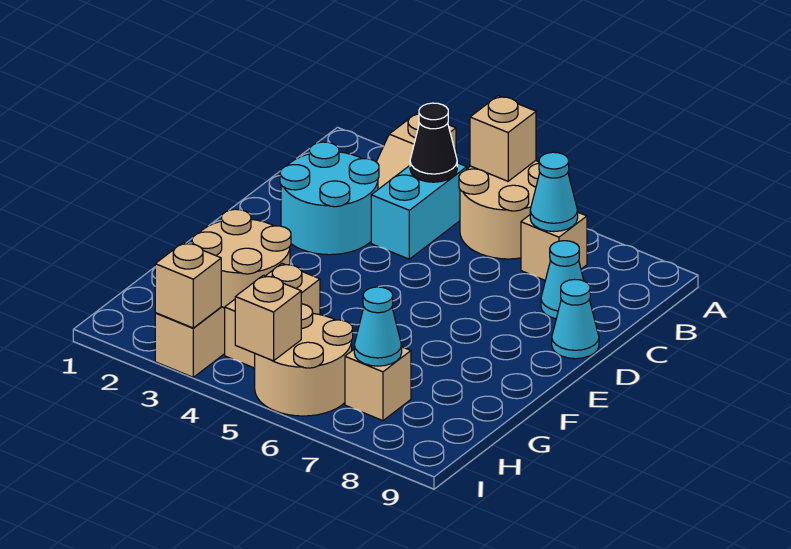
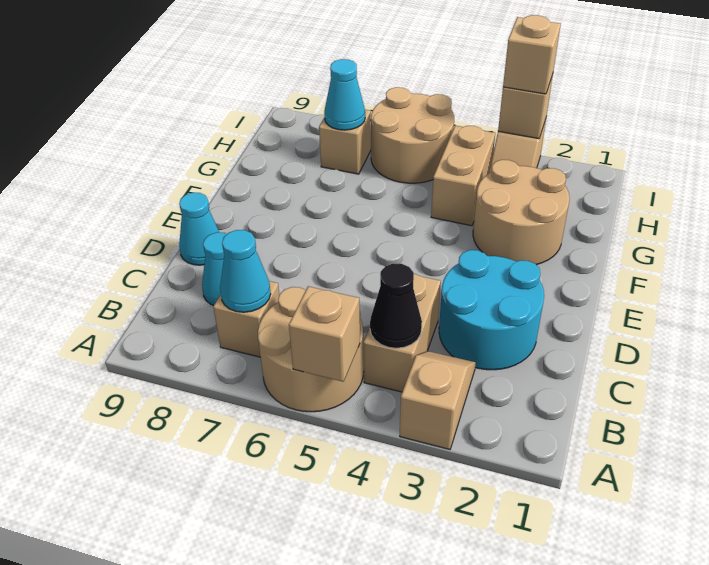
cyan brick B4:C4 level 1 -> tan brick B4:C4 level 1
tan brick I5 level 2 -> tan brick I3 level 3

